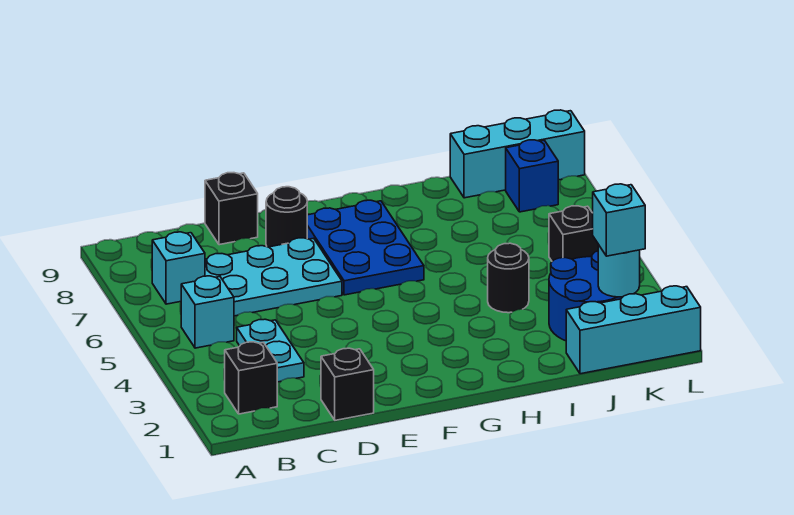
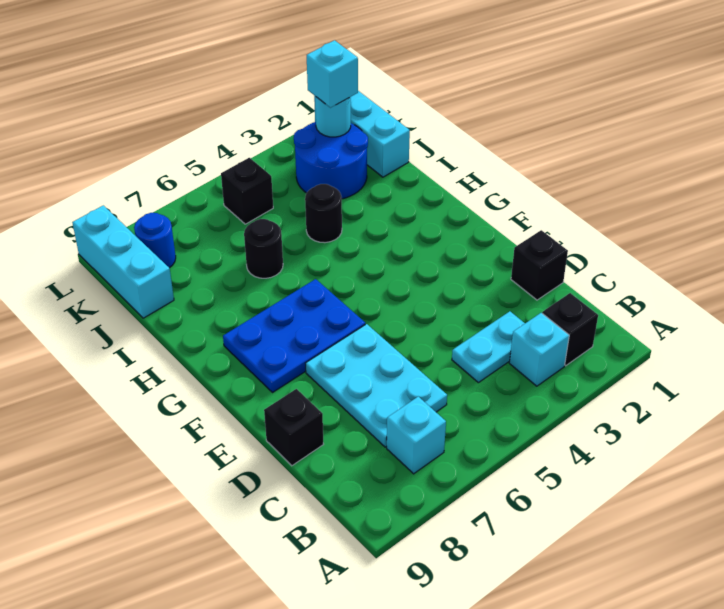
cyan brick B5 level 1 -> cyan brick B3 level 1
black round brick E8 level 1 -> black round brick I6 level 1
blue brick K8 level 1 -> blue round brick K8 level 1

